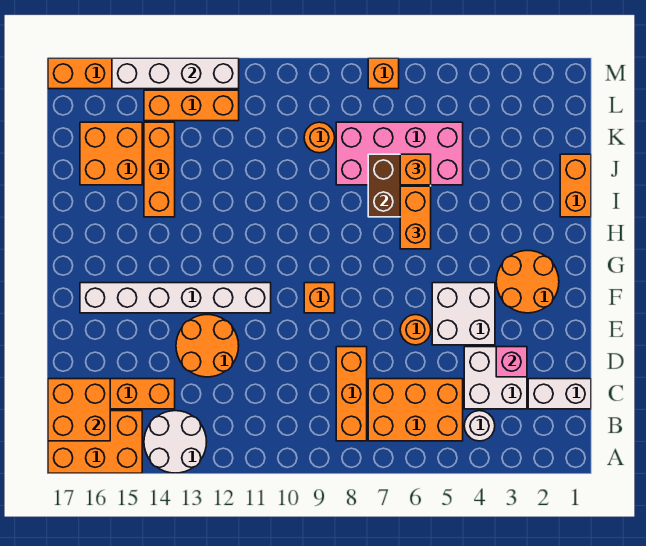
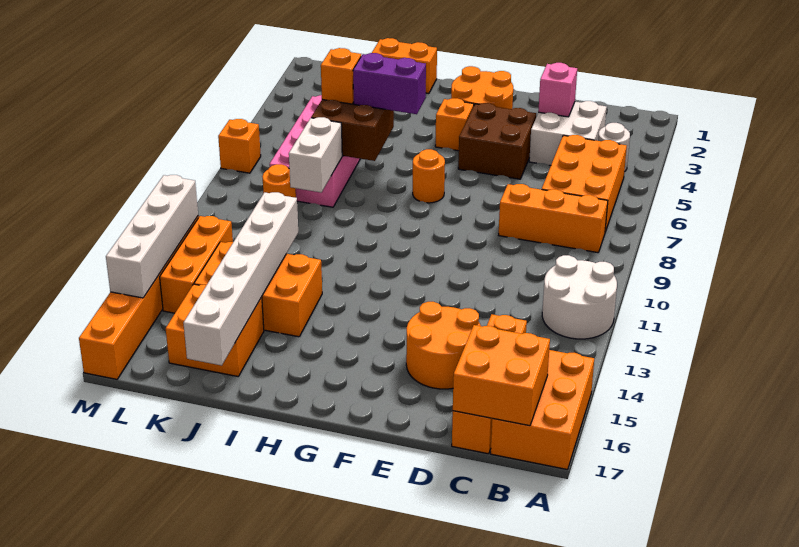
white round brick A13:B14 level 1 -> white round brick A11:B12 level 1
white brick C1:C2 level 1 -> white brick J8:J9 level 2
orange round brick D12:E13 level 1 -> orange round brick D14:E15 level 1
white brick E4:F5 level 1 -> brown brick E4:F5 level 1
orange round brick E6 level 1 -> orange round brick G7 level 1
orange brick F9 level 1 -> orange brick G4 level 1
white brick F11:F16 level 1 -> white brick J12:J17 level 2
orange brick H6:I6 level 3 -> purple brick H6:I6 level 3
orange brick I14:K14 level 1 -> orange brick I13:K14 level 1

